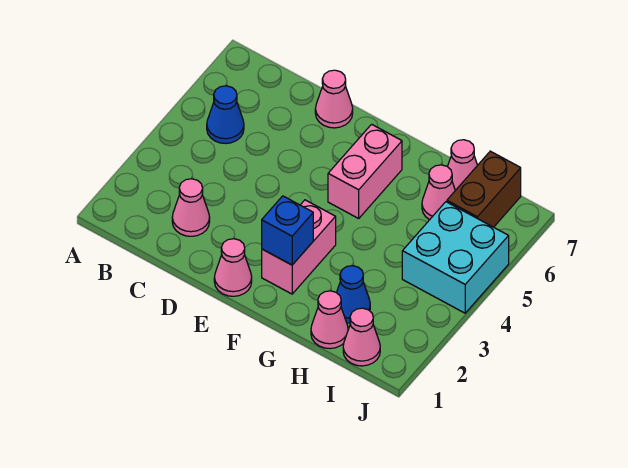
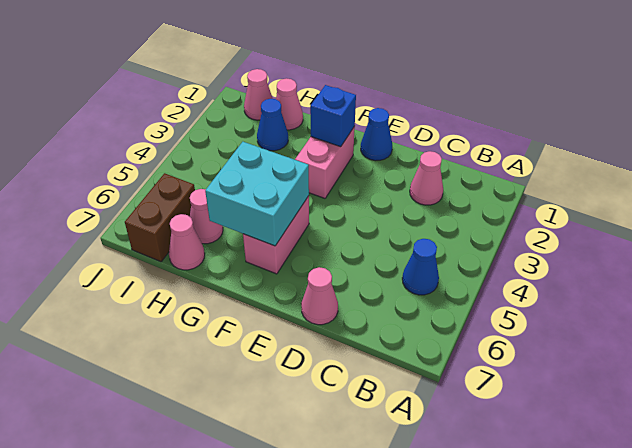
pink cone E1 level 1 -> blue cone E1 level 1
cyan brick I4:J5 level 1 -> cyan brick F5:G6 level 2

